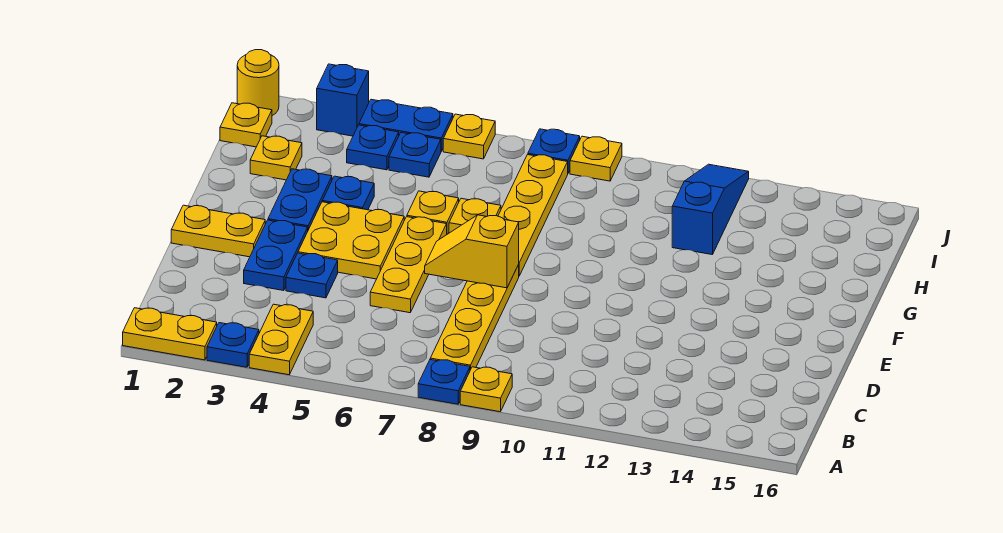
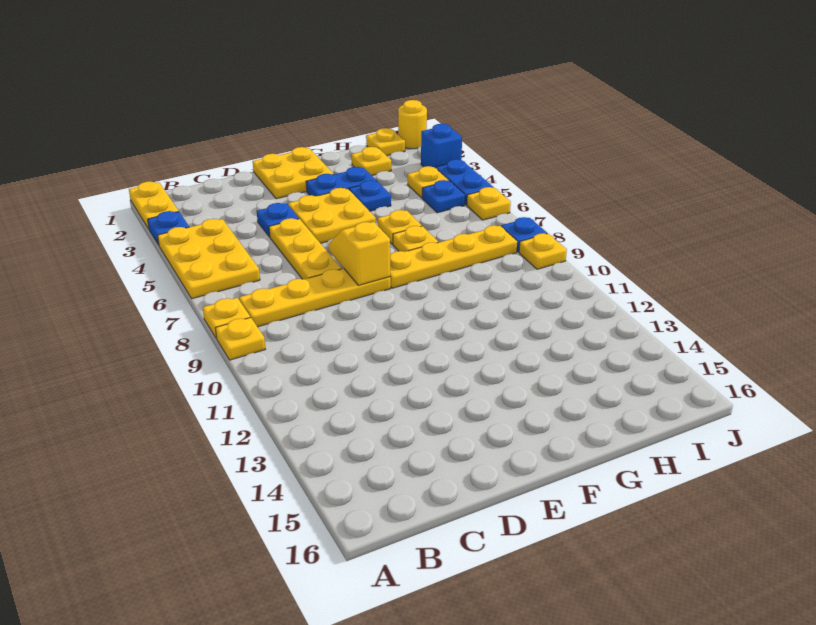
yellow plate A4:B4 level 1 -> yellow plate A4:B6 level 1
blue plate A8 level 1 -> yellow plate A8 level 1
blue plate D3:E3 level 1 -> none
yellow plate D6:F6 level 1 -> yellow plate D5:D7 level 1
yellow plate E1:E2 level 1 -> yellow plate E1:F2 level 1
blue slope H12:J12 level 1 top H -> none
blue plate I4 level 1 -> yellow plate I4 level 1

